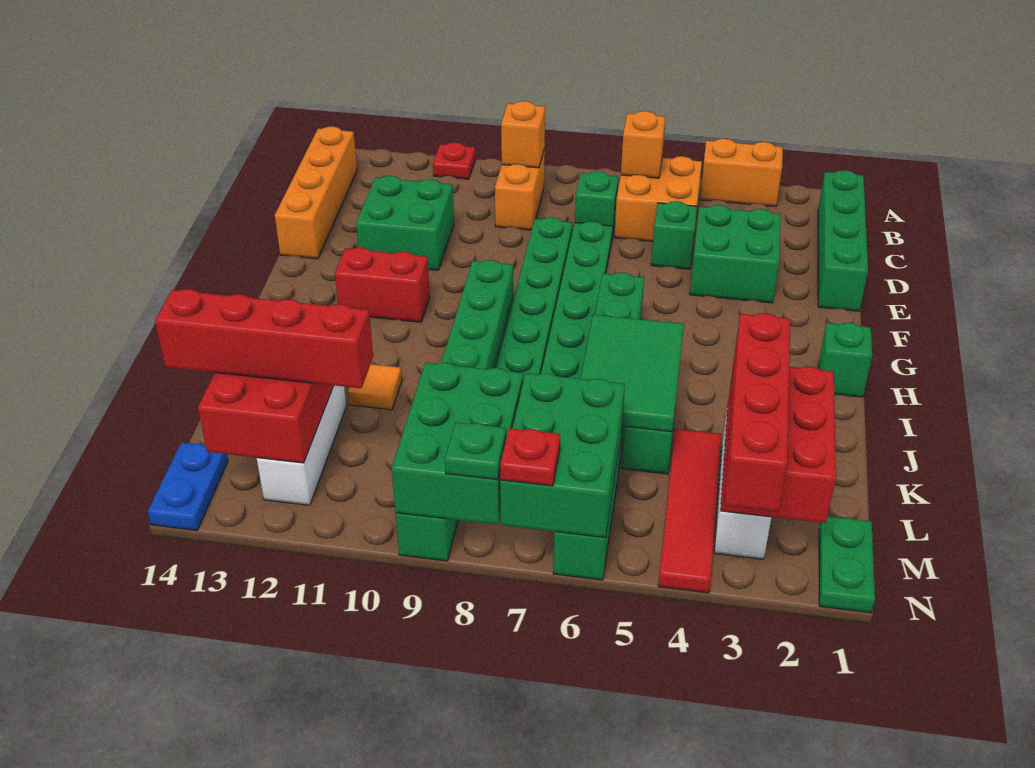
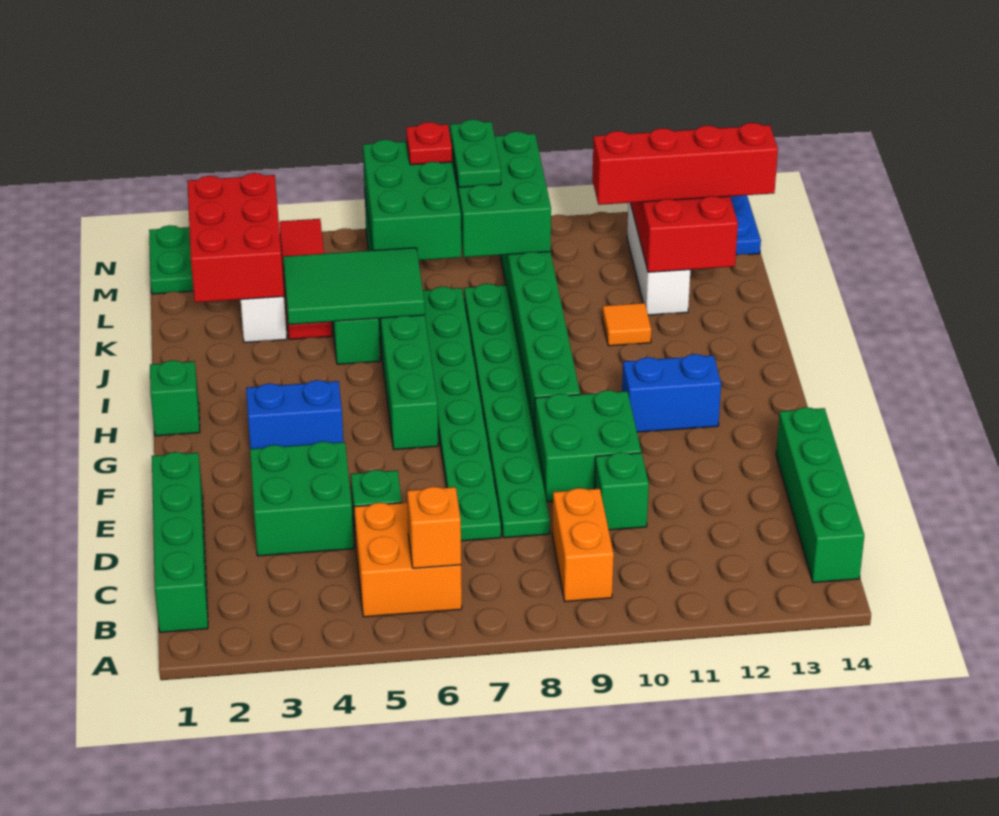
orange brick A3:A4 level 1 -> none
red plate A11 level 1 -> none
orange brick B9 level 2 -> none
orange brick B14:E14 level 1 -> green brick B14:E14 level 1
green brick C7 level 1 -> green brick D10 level 1
green brick D11:E12 level 1 -> green brick E9:F10 level 1
none -> blue brick G3:G4 level 1
red brick G11:G12 level 1 -> blue brick G11:G12 level 1
green tile I5:K6 level 2 -> green tile J4:K6 level 2
red brick K3:N3 level 3 -> none
green plate N8 level 3 -> green plate M8:N8 level 3

